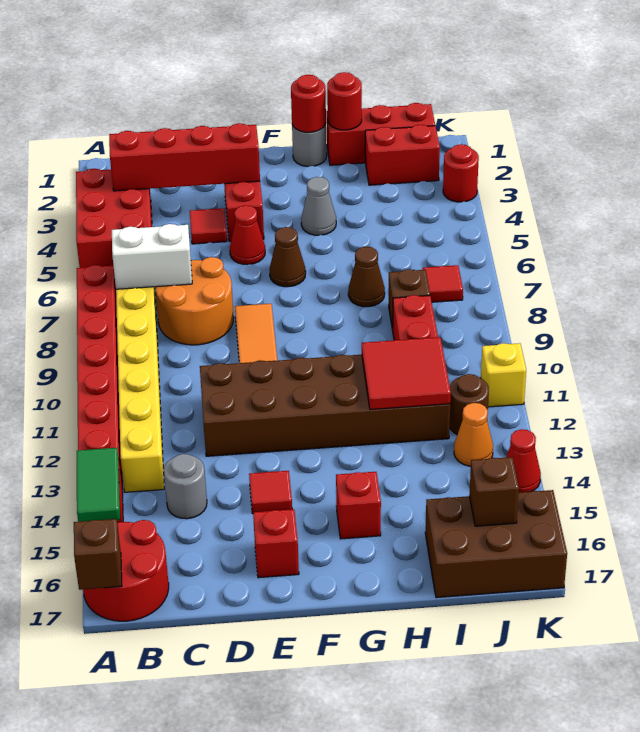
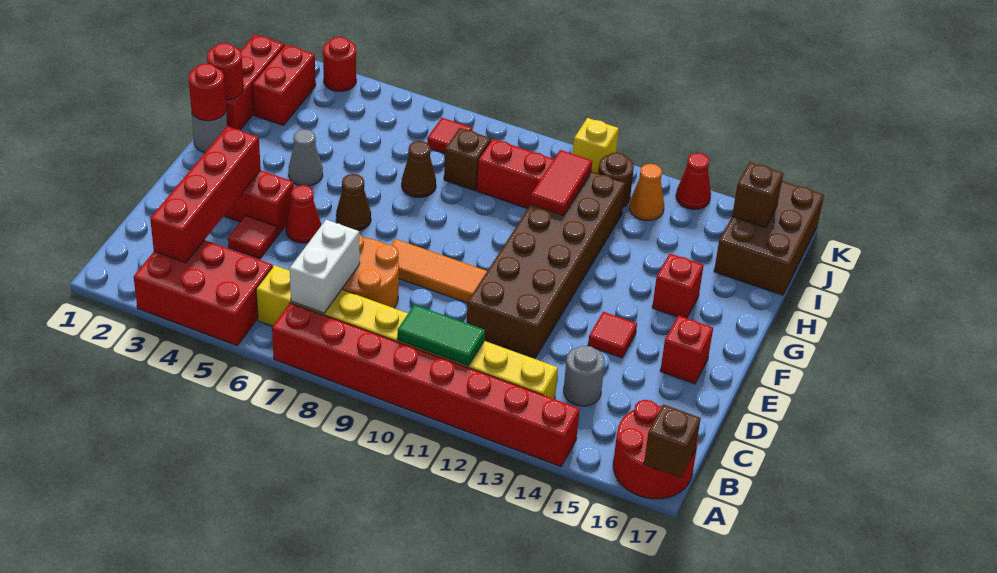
green tile A14:A15 level 2 -> green tile B10:B11 level 2
red tile H11:I12 level 2 -> red tile H11:I11 level 2

